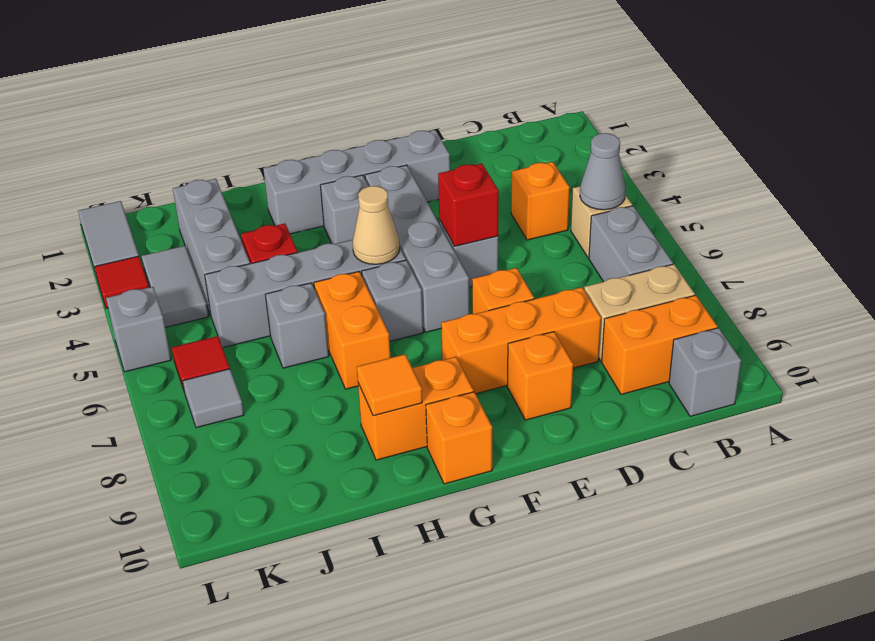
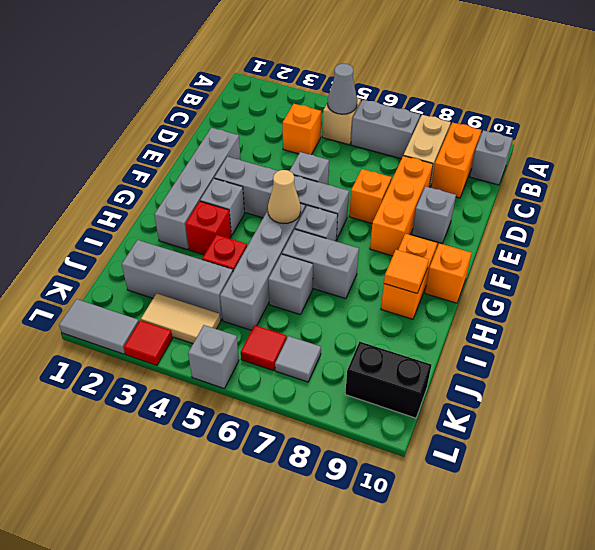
red brick E5 level 2 -> red brick H3 level 1
orange brick E9 level 1 -> grey brick E9 level 1
orange brick H6:H7 level 1 -> grey brick H6:H7 level 1
grey tile K3:K4 level 1 -> tan tile K3:K4 level 1
none -> black brick K9:K10 level 1

